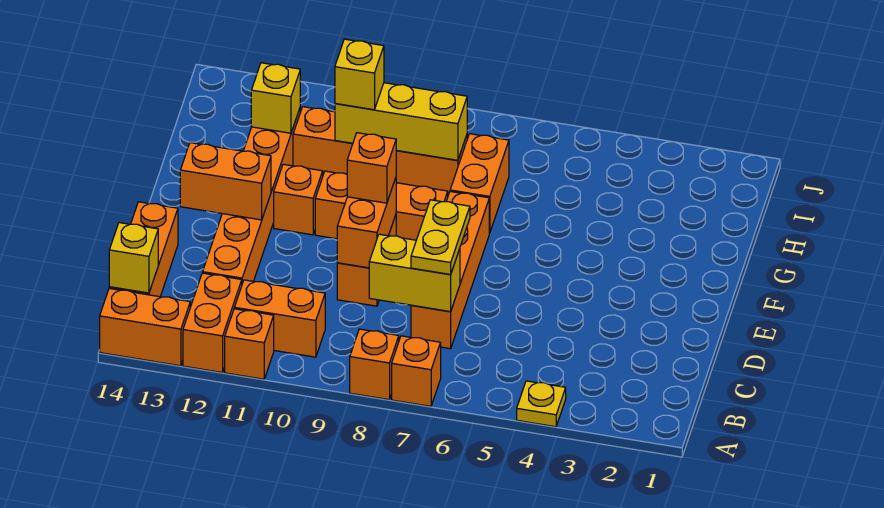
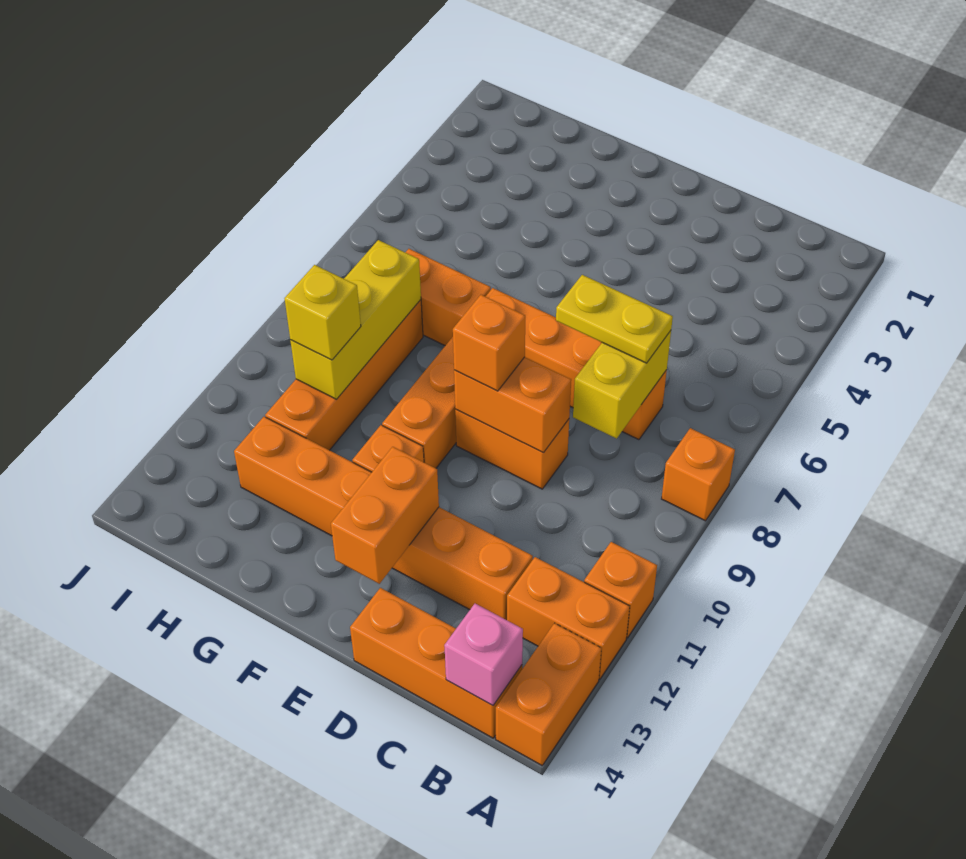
yellow plate A4 level 1 -> none
orange brick A7 level 1 -> none
orange brick B10:B11 level 1 -> none
yellow brick B14 level 2 -> pink brick B14 level 2
yellow brick H12 level 2 -> none

